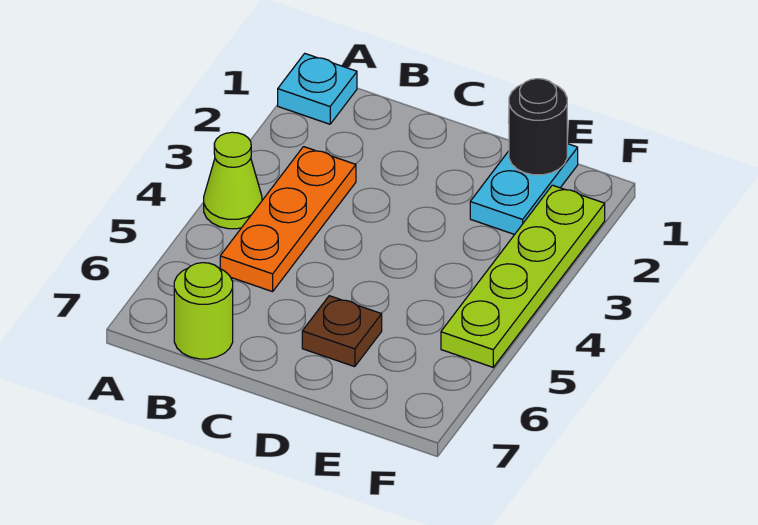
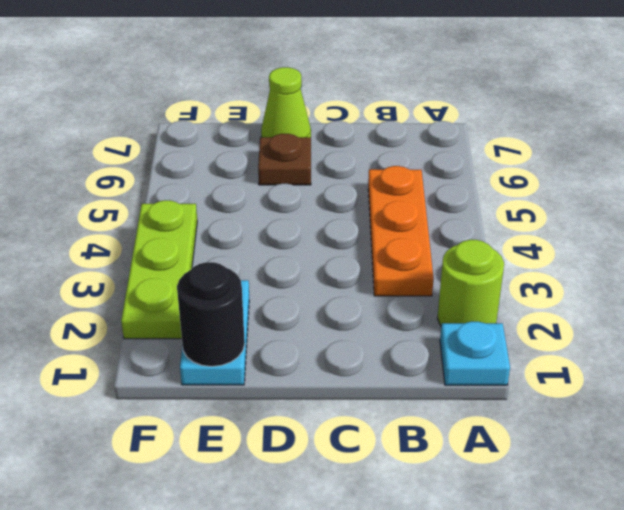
lime cone A4 level 1 -> lime cone D7 level 1
lime round brick B7 level 1 -> lime round brick A2 level 1
lime plate F2:F5 level 1 -> lime plate F2:F4 level 1

